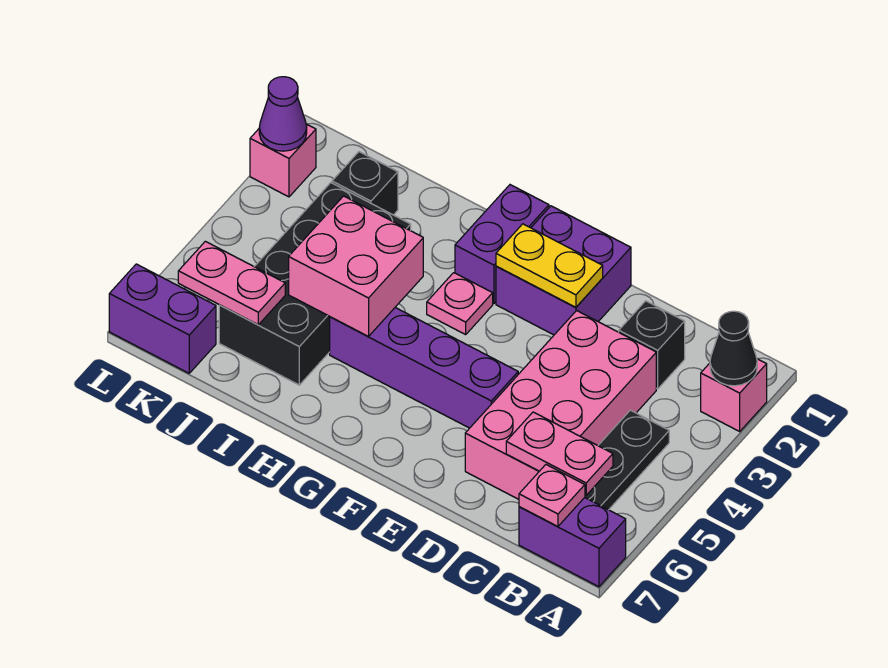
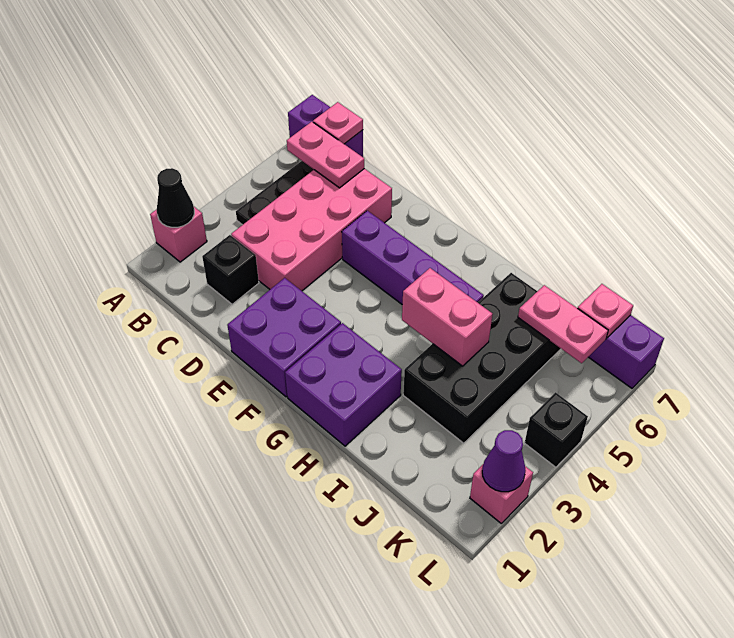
yellow plate E2:F2 level 2 -> none
purple brick G1:G2 level 1 -> purple brick G1:H2 level 1
pink plate G3 level 1 -> pink plate K7 level 2
pink brick H4:I5 level 2 -> pink brick H4:I4 level 2
black brick J2 level 1 -> black brick L4 level 1

